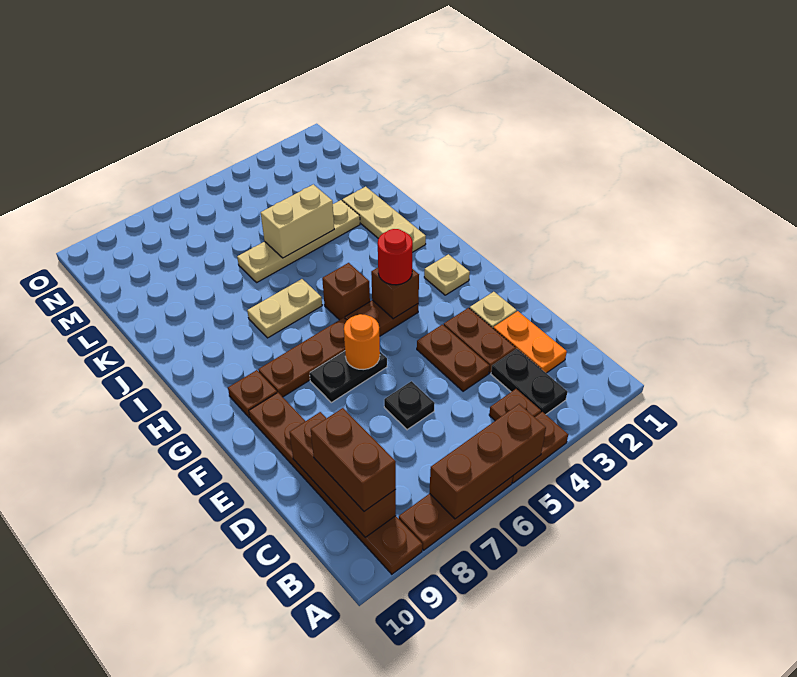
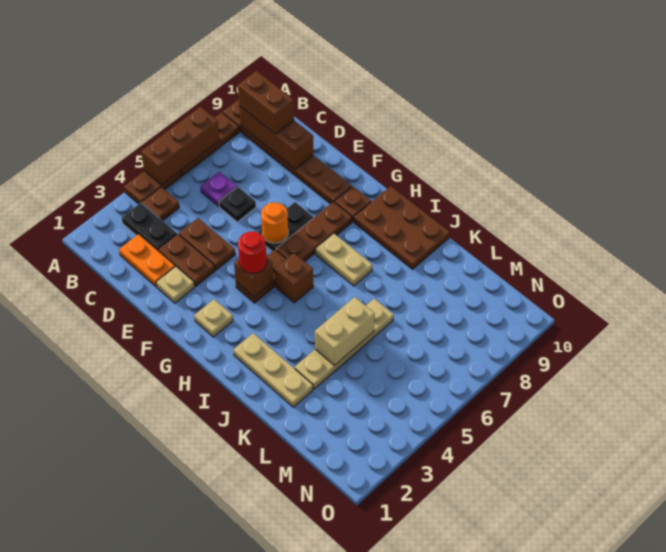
none -> purple plate C6 level 1
none -> brown plate H9:J10 level 1
tan plate I6:I7 level 1 -> tan plate H7:I7 level 1

